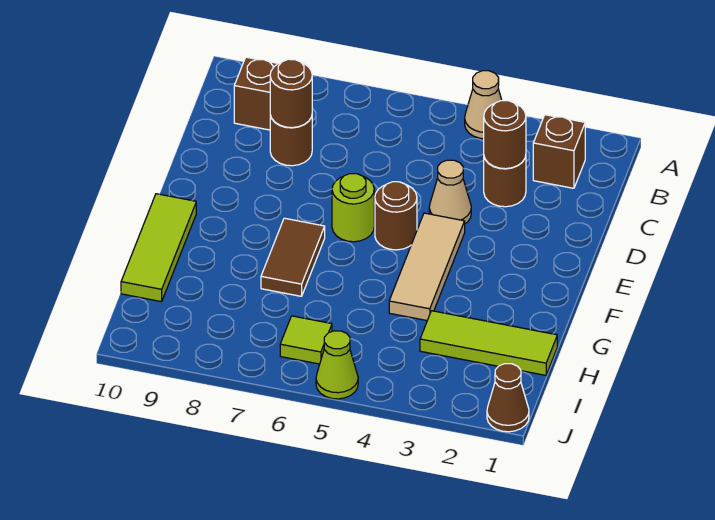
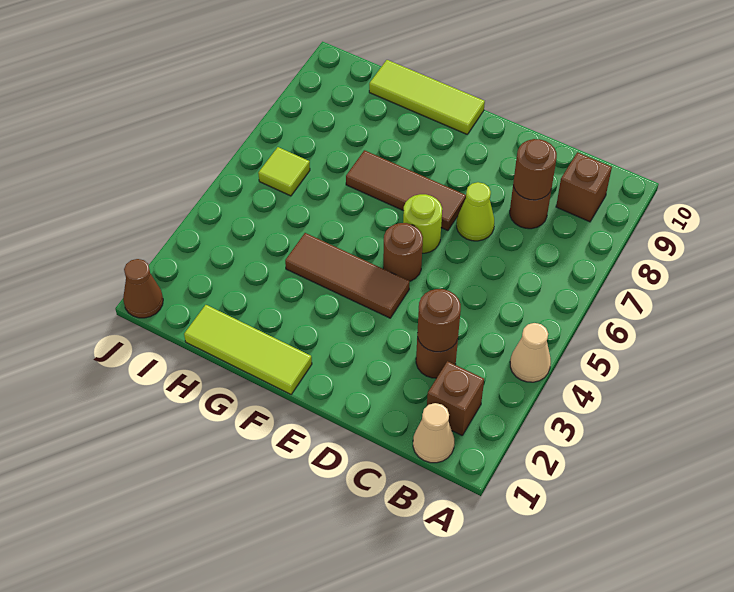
tan cone D4 level 1 -> tan cone B1 level 1
tan tile E4:G4 level 1 -> brown tile E4:G4 level 1
brown tile F7:G7 level 1 -> brown tile E7:G7 level 1
lime tile H1:H3 level 1 -> lime tile F1:H1 level 1
lime cone J5 level 1 -> lime cone D7 level 1

